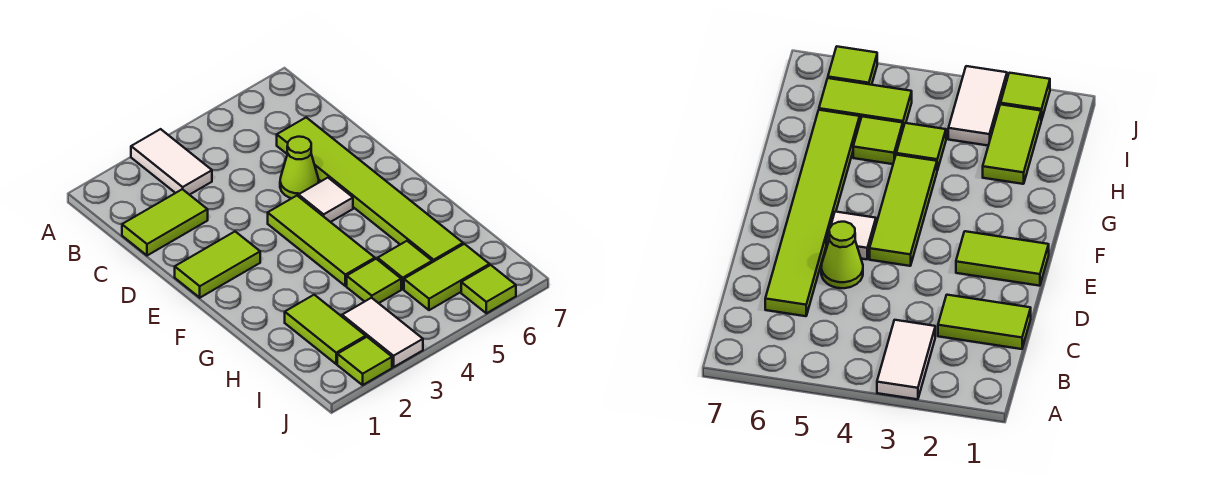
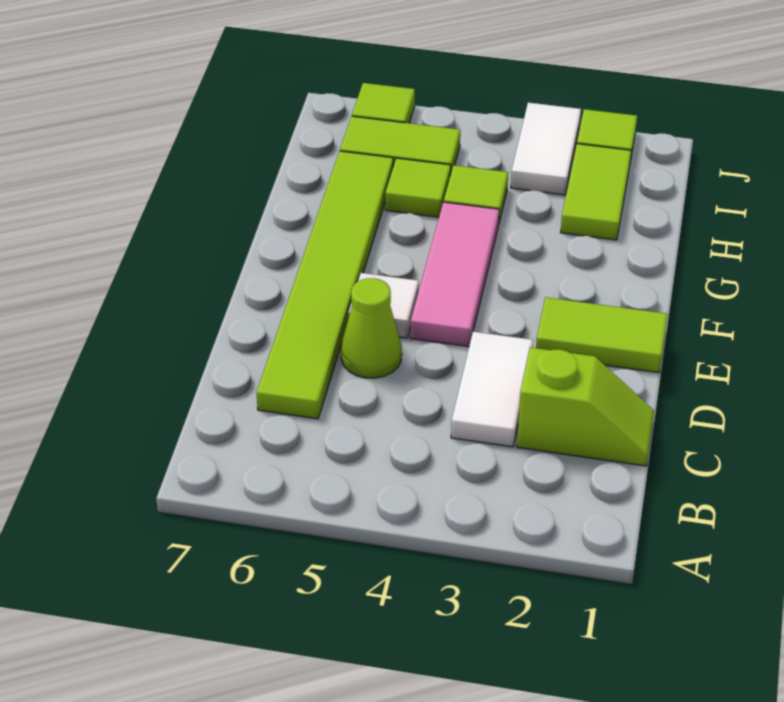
white tile A3:B3 level 1 -> white tile C3:D3 level 1
lime tile C1:C2 level 1 -> lime slope C1:C2 level 1 top 2
lime tile E4:G4 level 1 -> pink tile E4:G4 level 1

